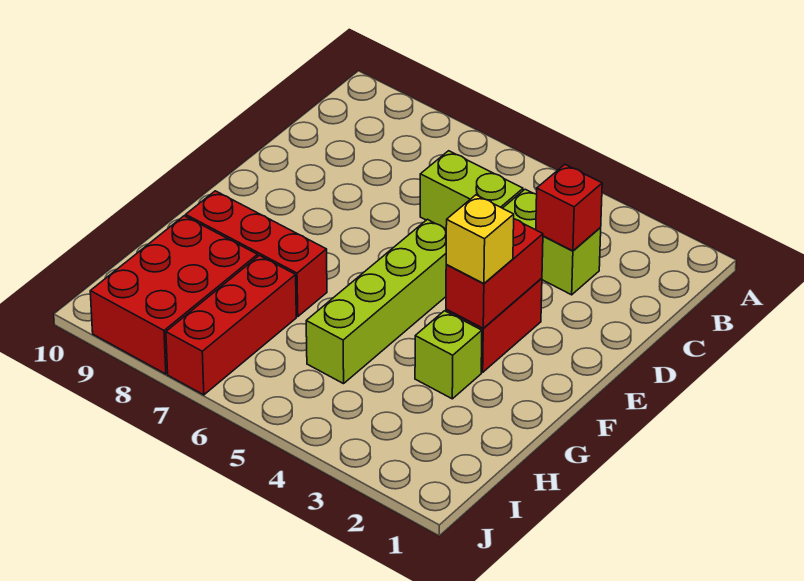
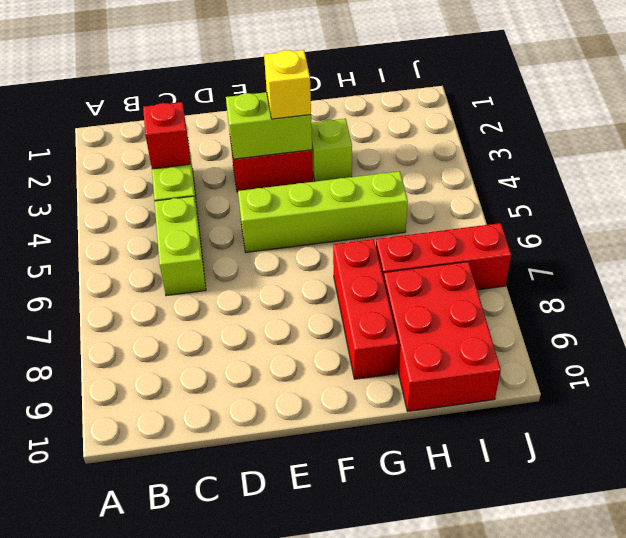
red brick E3:F3 level 2 -> lime brick E3:F3 level 2
red brick H8:J9 level 1 -> red brick H8:I10 level 1

